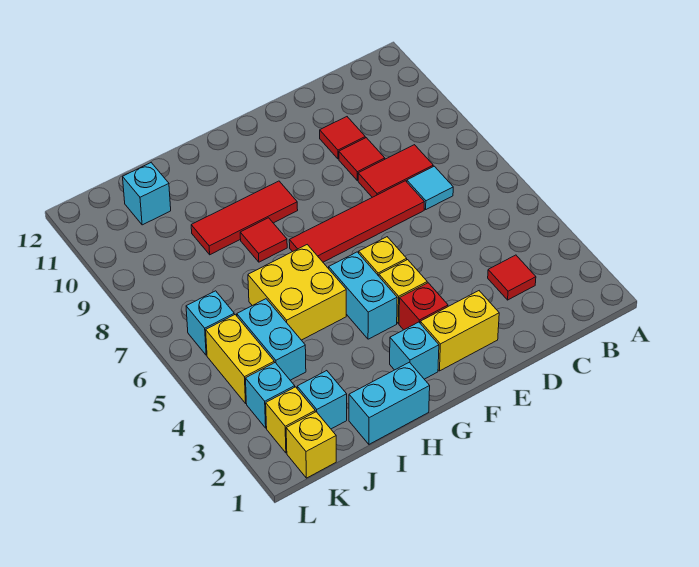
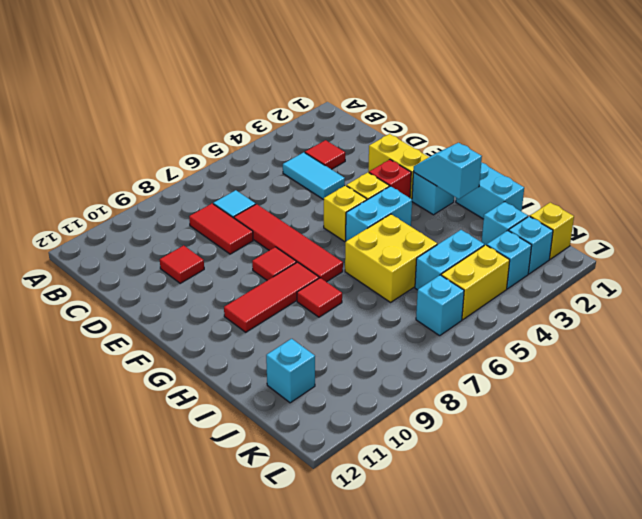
none -> cyan tile C4:D4 level 1
red tile D9 level 1 -> red tile F8 level 1
none -> cyan slope G2:H2 level 2 top H
red tile G9:I9 level 1 -> red tile G8:G10 level 1
yellow brick K2 level 1 -> cyan brick K2 level 1

